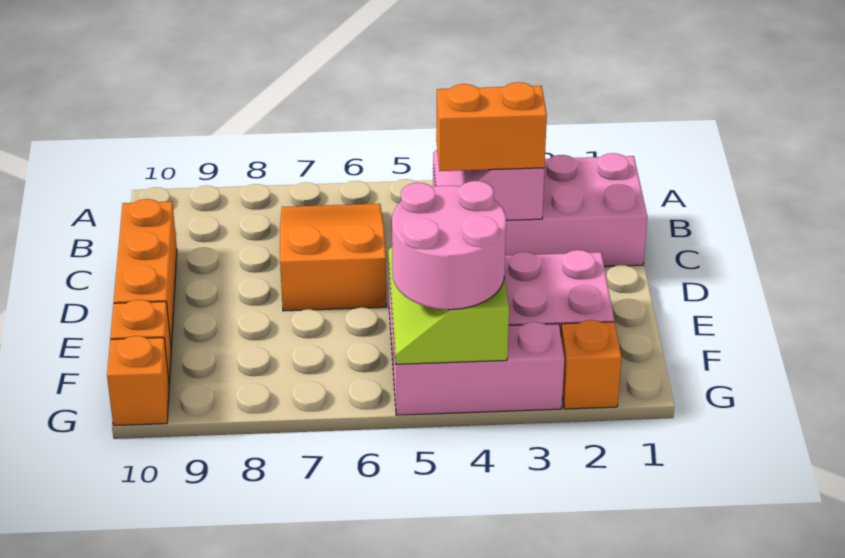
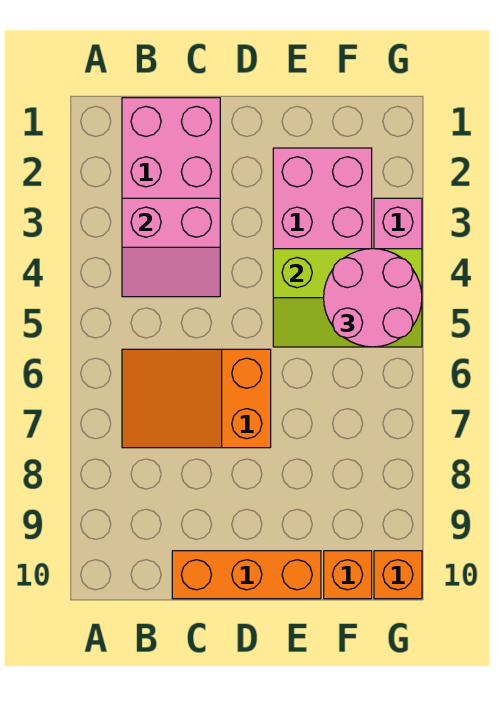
orange brick C3:C4 level 3 -> none
orange brick G2 level 1 -> none

